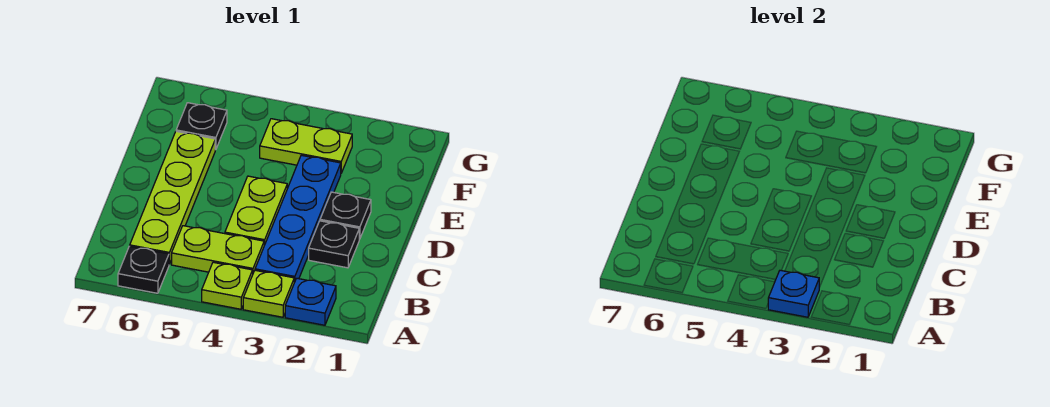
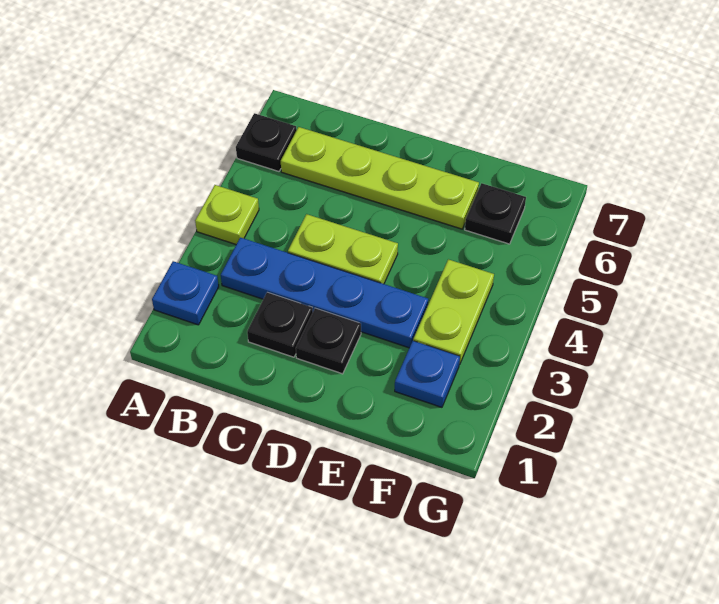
lime plate A3 level 1 -> none
blue plate A3 level 2 -> blue plate F2 level 1
lime plate B4:B5 level 1 -> none

